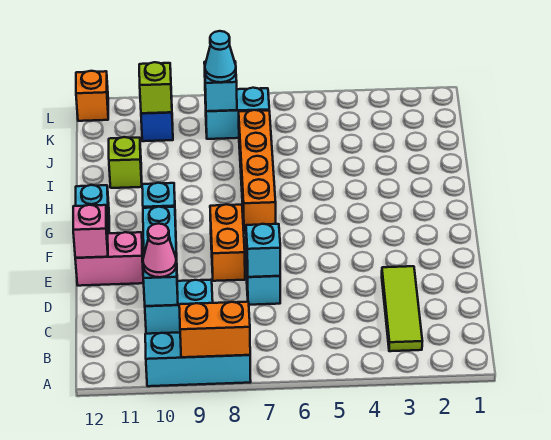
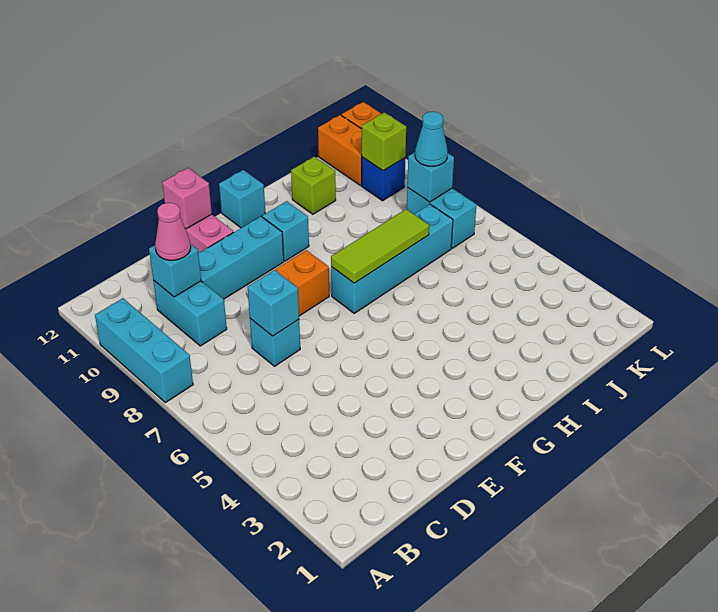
orange brick A8:A9 level 2 -> orange brick K11:K12 level 1
lime tile B3:D3 level 1 -> lime tile G7:I7 level 2
orange brick G7:J7 level 1 -> cyan brick G7:J7 level 1

